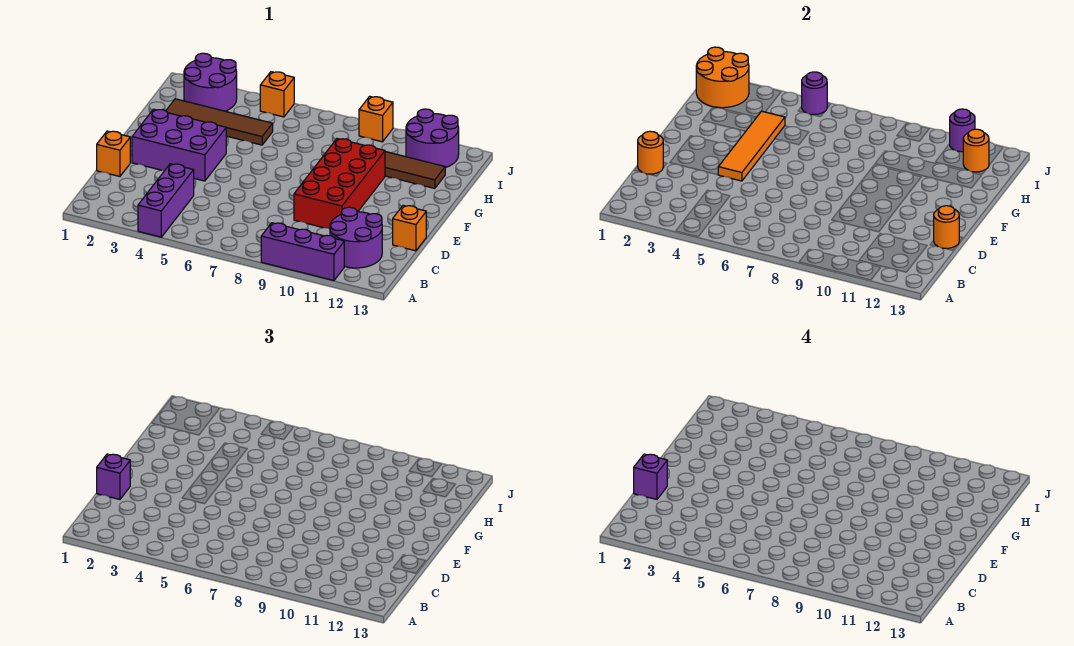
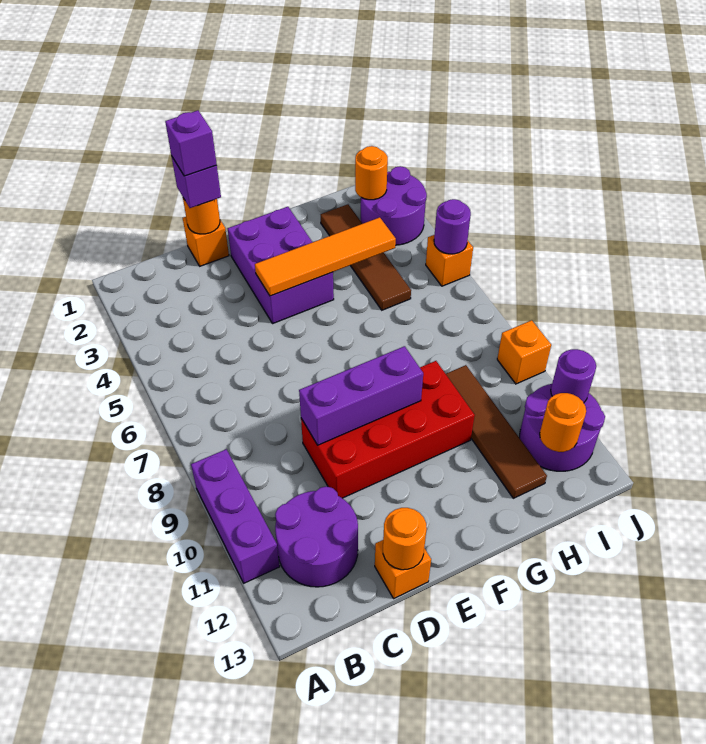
purple brick A4:C4 level 1 -> purple brick D9:F9 level 2
orange round brick I1:J2 level 2 -> orange round brick I2 level 2

